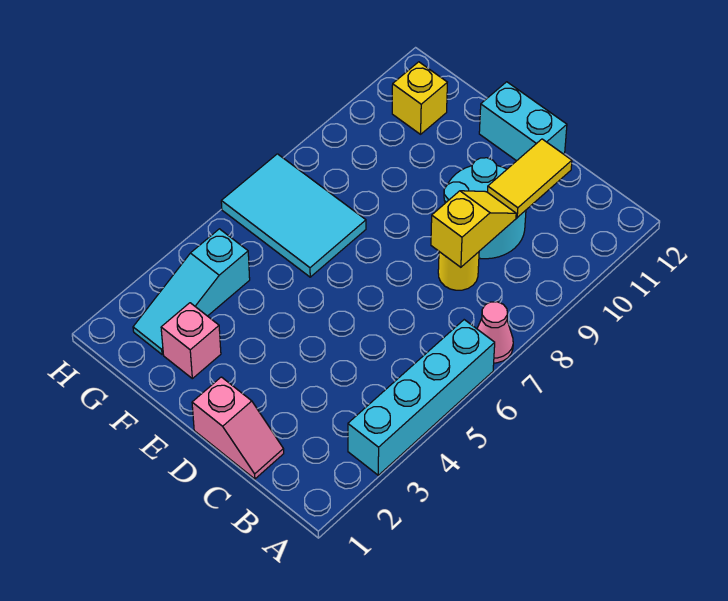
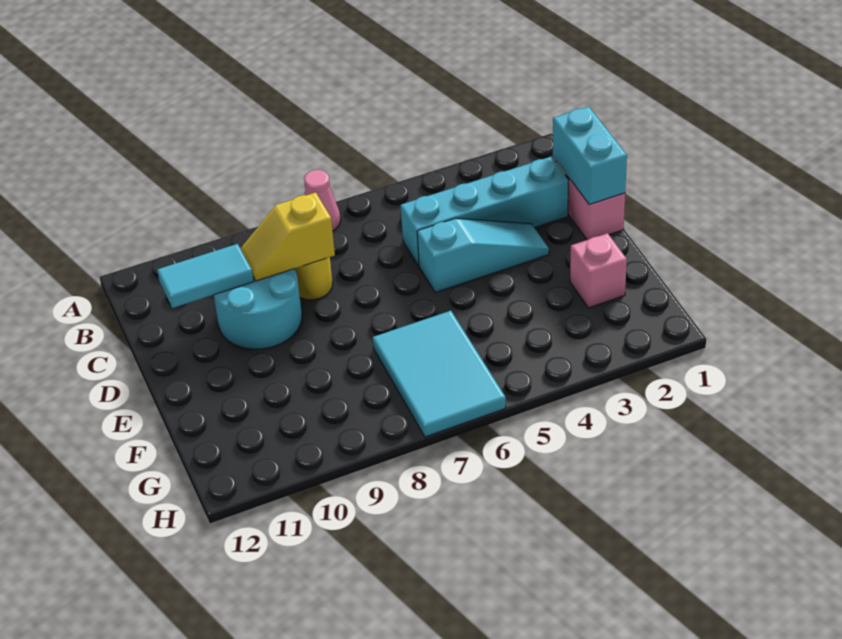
cyan brick A3:A6 level 1 -> cyan brick C2:C5 level 1
yellow tile C10:C11 level 2 -> cyan tile C10:C11 level 2
cyan brick D12:E12 level 1 -> cyan brick C1:D1 level 2
cyan slope G2:G4 level 1 top 4 -> cyan slope D3:D5 level 1 top 5
yellow brick G11 level 1 -> none

